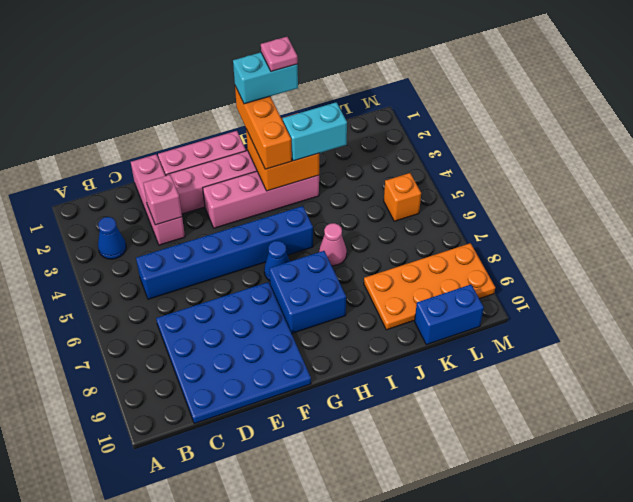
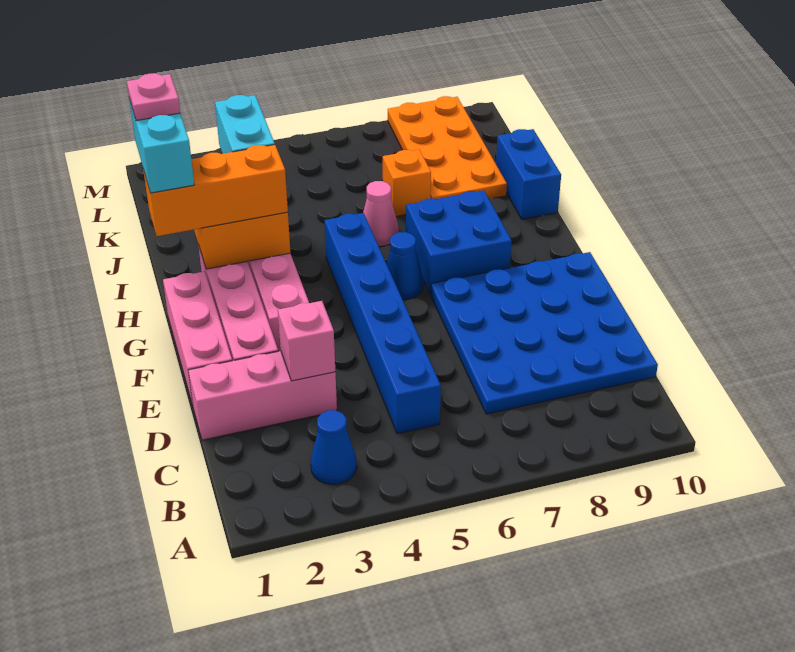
blue brick K10:L10 level 1 -> blue brick I10:J10 level 1
orange brick L5 level 1 -> orange brick J7 level 1

